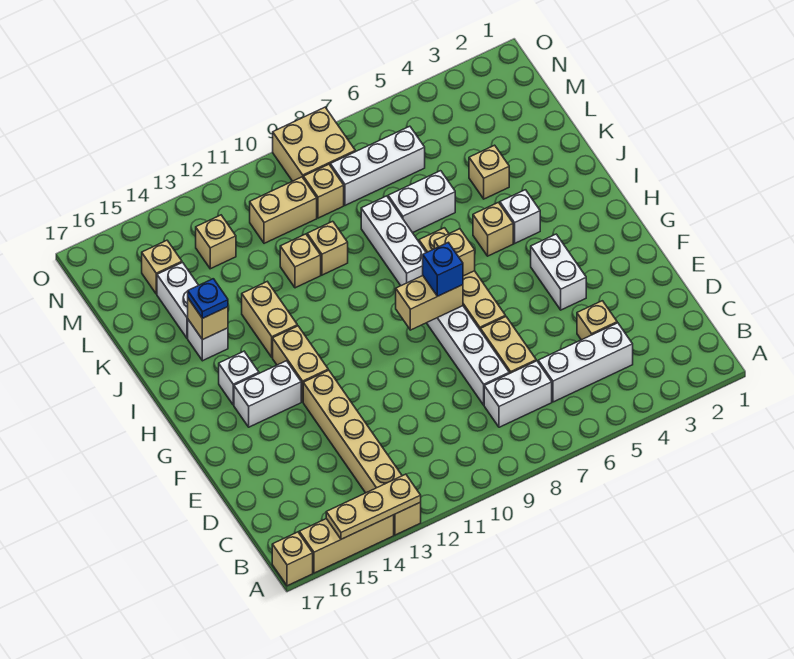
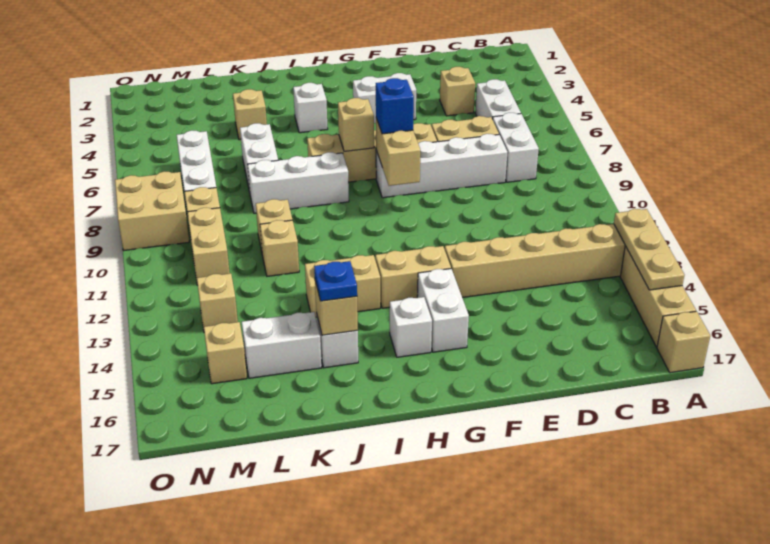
white brick C4:C6 level 1 -> white brick C5:C6 level 1
tan brick I5 level 1 -> none

